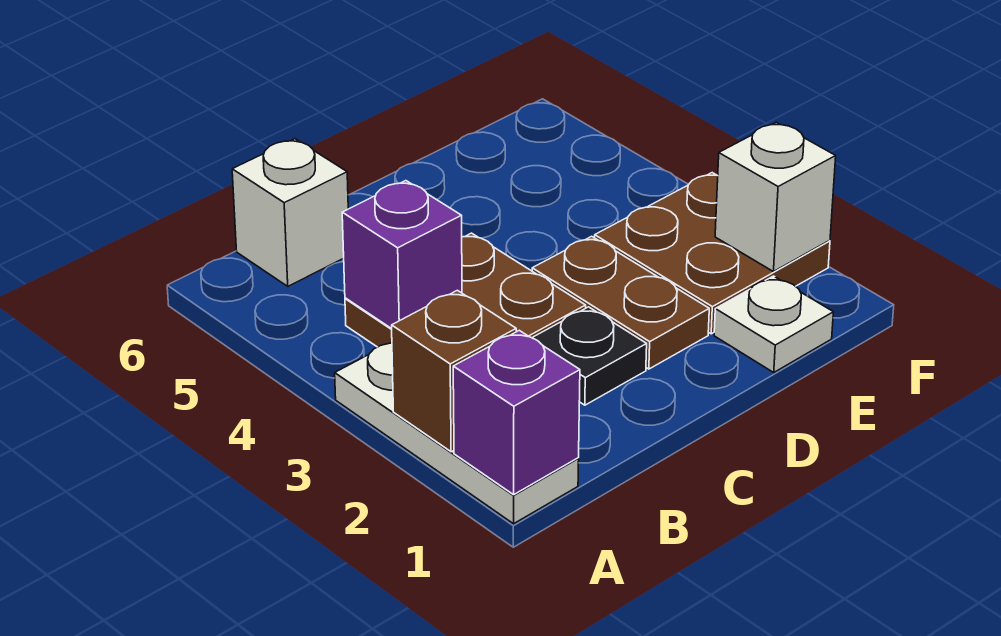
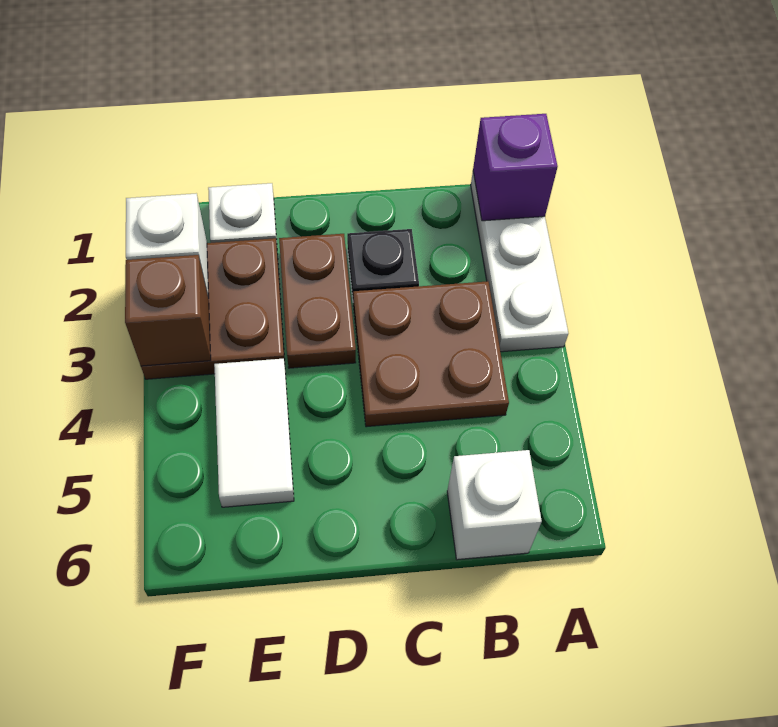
brown brick A2 level 2 -> brown brick F3 level 2
purple brick B4 level 2 -> none
none -> white tile E4:E5 level 1

